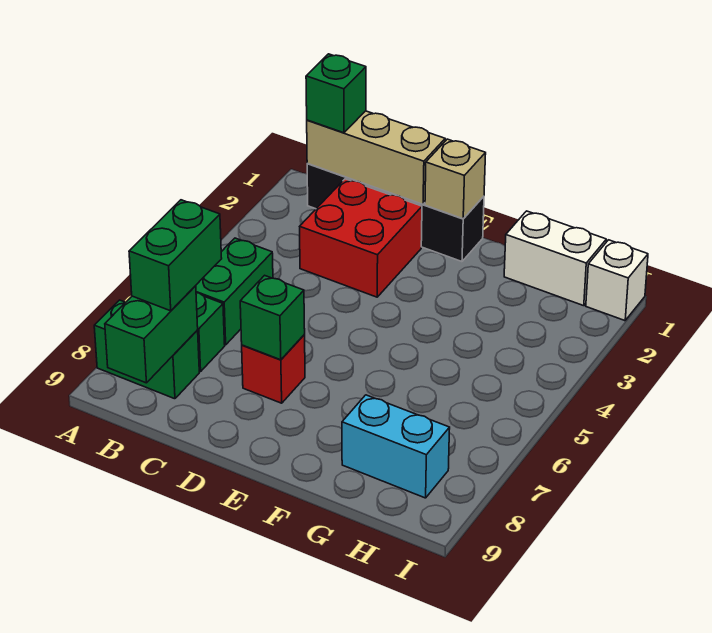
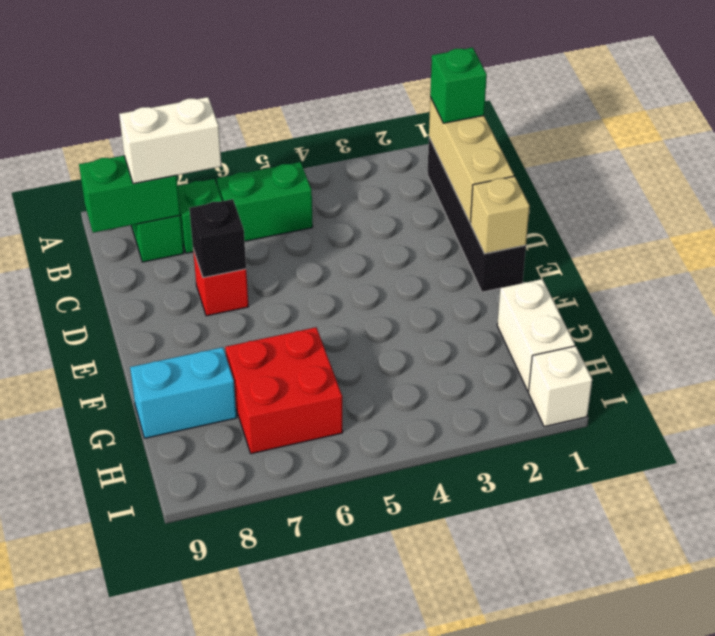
green brick B7:B8 level 3 -> white brick B7:B8 level 3
red brick C2:D3 level 1 -> red brick G6:H7 level 1
green brick D7 level 2 -> black brick D7 level 2
cyan brick G8:H8 level 1 -> cyan brick G8:G9 level 1

